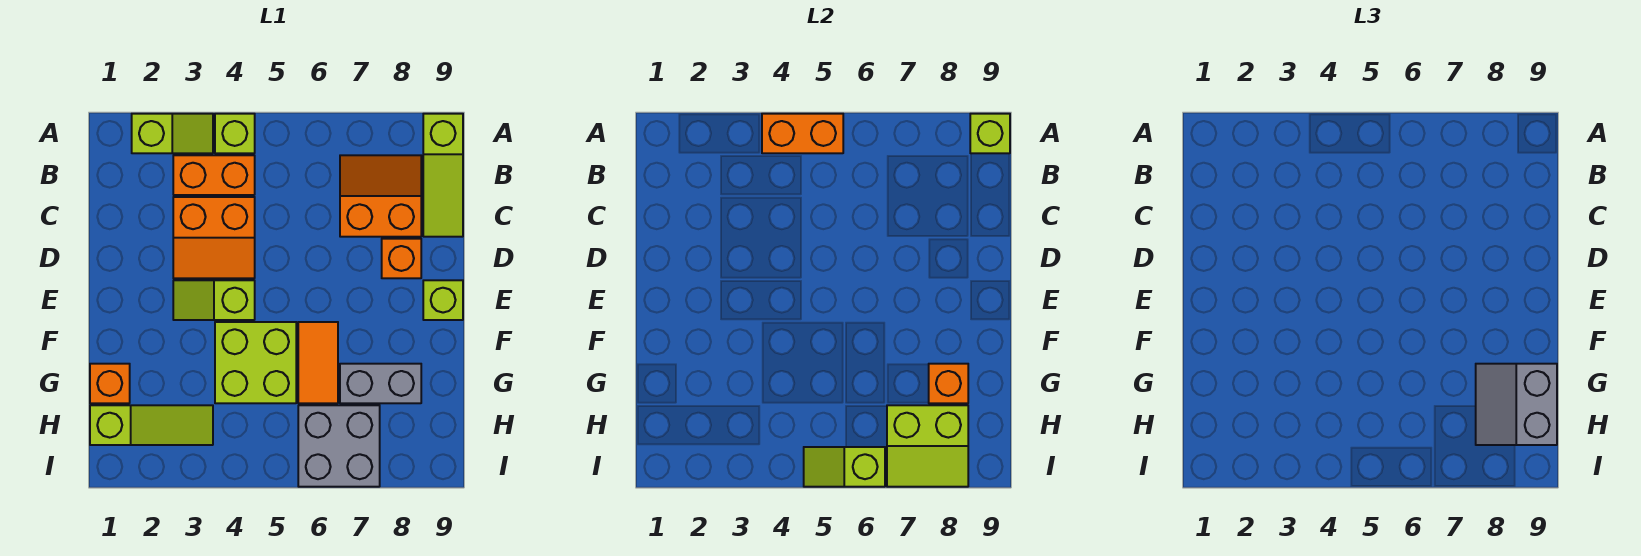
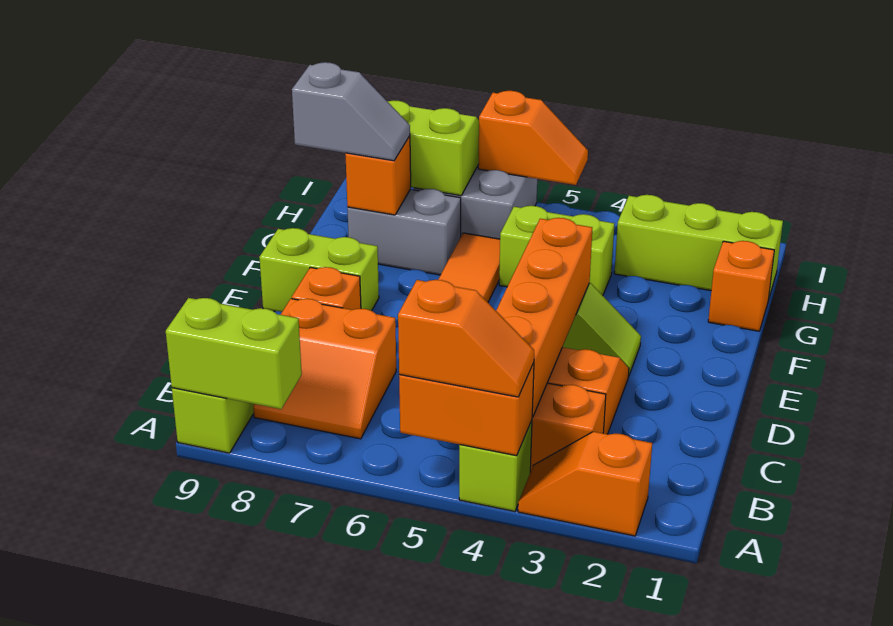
lime slope A2:A3 level 1 top 2 -> orange slope A2:A3 level 1 top 2
none -> orange slope A4:A5 level 3 top 5
lime brick A9 level 2 -> lime brick A8:A9 level 2
none -> orange brick B4:E4 level 2
lime brick E9 level 1 -> lime brick E8:E9 level 1
lime brick F4:G5 level 1 -> lime brick G4:G5 level 1
grey slope G8:H9 level 3 top 9 -> grey slope G8:G9 level 3 top 9
lime slope H1:H3 level 1 top 1 -> lime brick H1:H3 level 1
lime slope I5:I6 level 2 top 6 -> orange slope I5:I6 level 2 top 6

